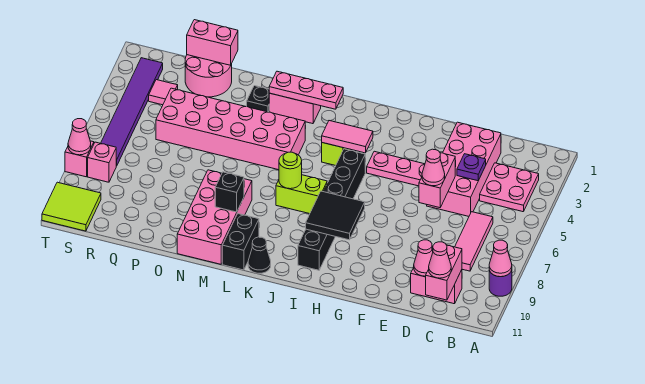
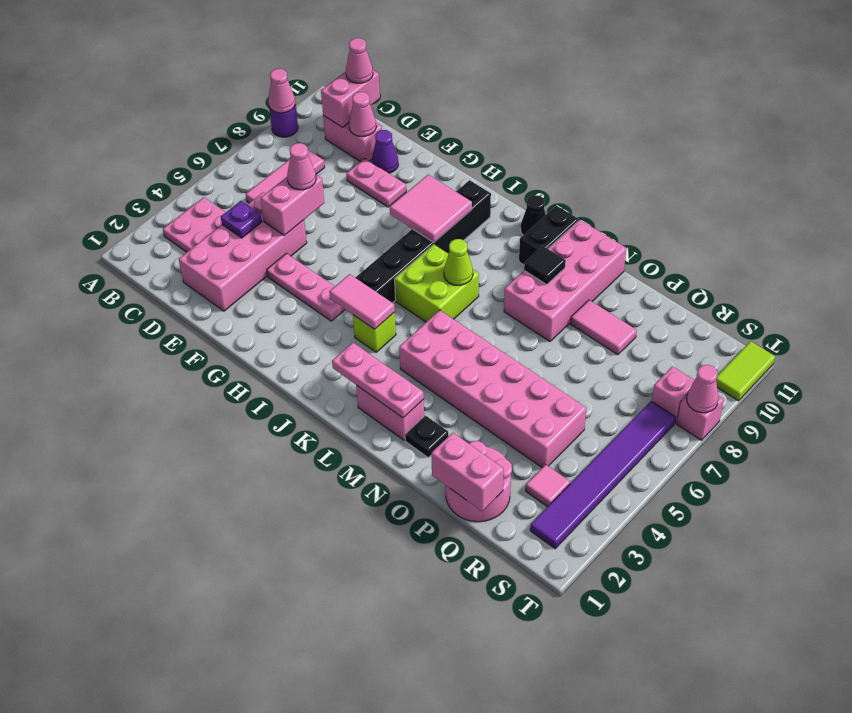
none -> pink plate E9:F9 level 1
none -> purple cone E10 level 1
black tile H8:I9 level 2 -> pink tile H8:I9 level 2
lime brick J7:K7 level 1 -> lime brick J6:K7 level 1
lime round brick K7 level 2 -> lime cone K7 level 2
black brick M9 level 2 -> black tile M9 level 2
none -> pink tile O9:P9 level 1
lime tile S10:T11 level 1 -> lime tile T10:T11 level 1

